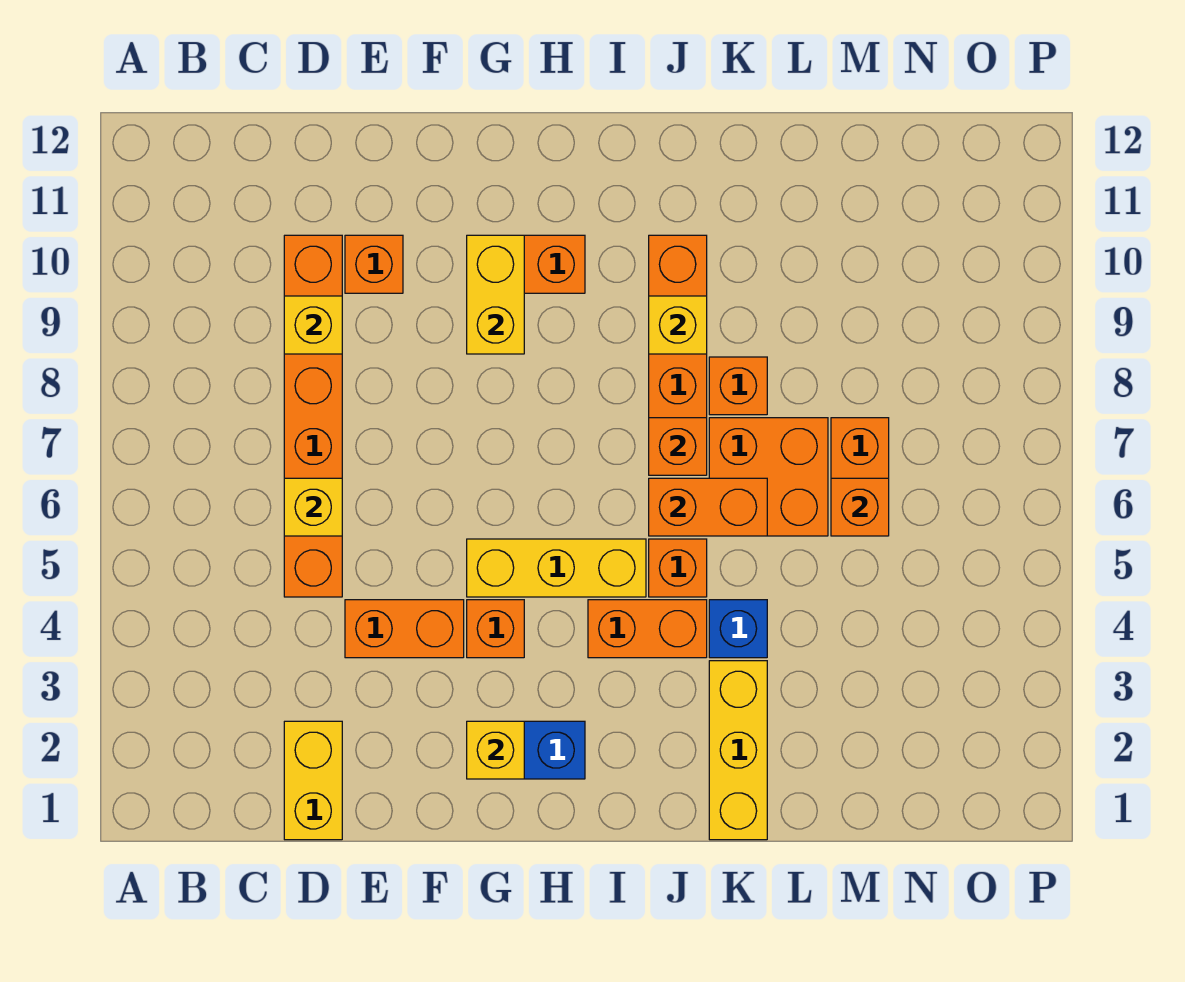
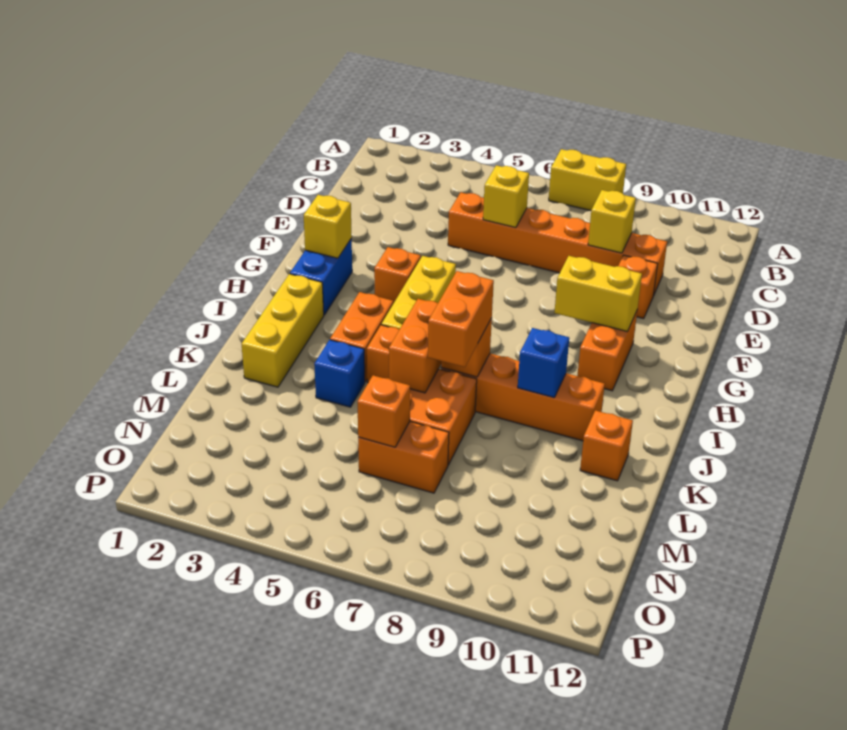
yellow brick D1:D2 level 1 -> yellow brick A7:A8 level 1
orange brick E4:F4 level 1 -> orange brick J7:K7 level 3
yellow brick J9 level 2 -> blue brick J9 level 2
yellow brick K1:K3 level 1 -> yellow brick I2:K2 level 1
orange brick K8 level 1 -> orange brick K11 level 1

